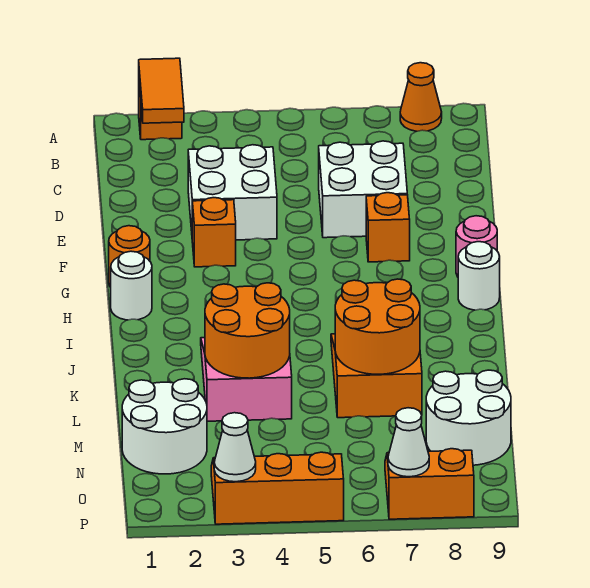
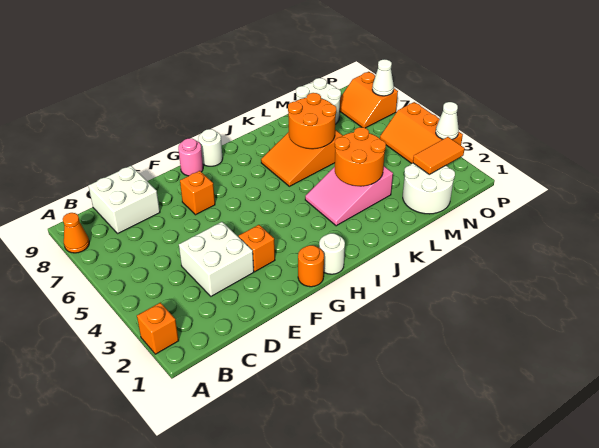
orange tile A2:B2 level 2 -> orange tile N2:O2 level 2
white brick D6:E7 level 1 -> white brick C8:D9 level 1

